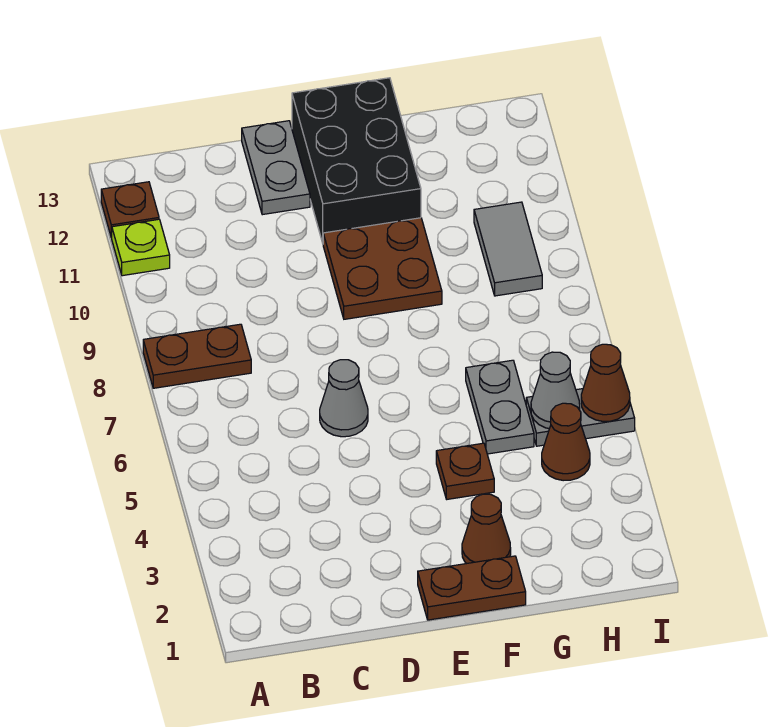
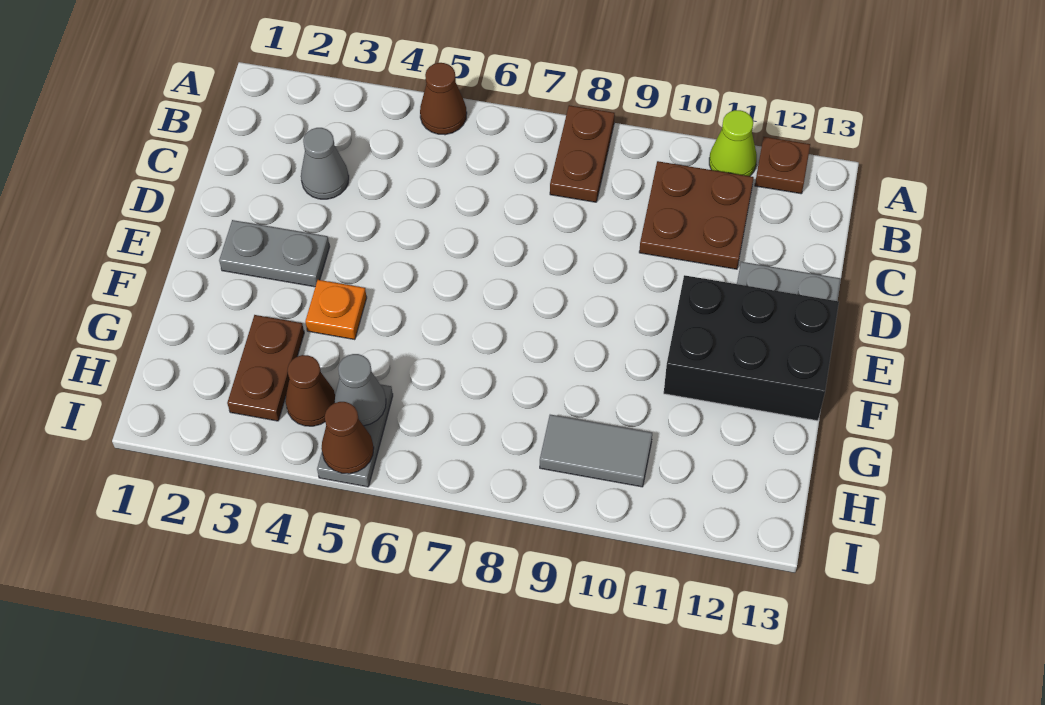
lime plate A11 level 1 -> lime cone A11 level 1
grey cone D6 level 1 -> grey cone C3 level 1
brown plate E1:F1 level 1 -> brown plate G3:H3 level 1
brown plate E9:F10 level 1 -> brown plate B10:C11 level 1
brown cone F2 level 1 -> brown cone A5 level 1
brown plate F4 level 1 -> orange plate F4 level 1
grey plate G5:G6 level 1 -> grey plate E2:E3 level 1

